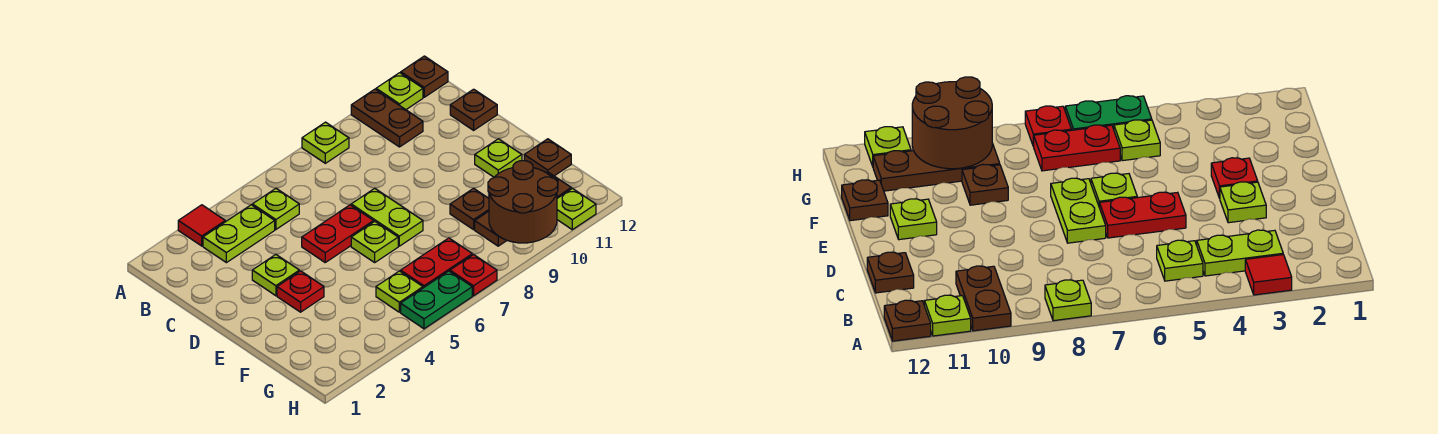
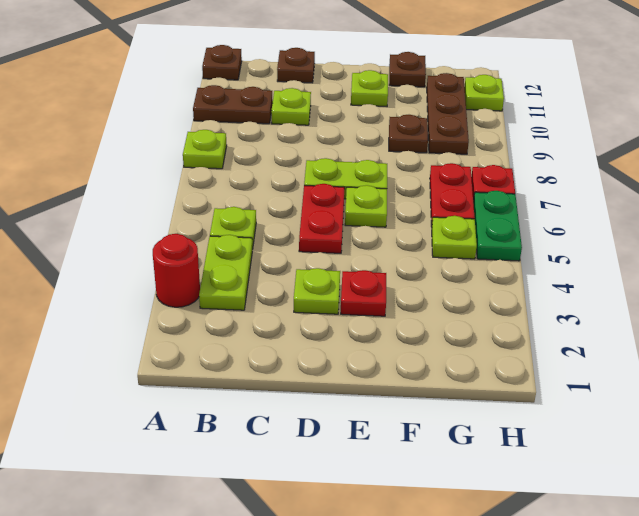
red tile A3 level 1 -> red round brick A3 level 1
lime plate A11 level 1 -> lime plate C10 level 1
brown round brick G9:H10 level 2 -> none

